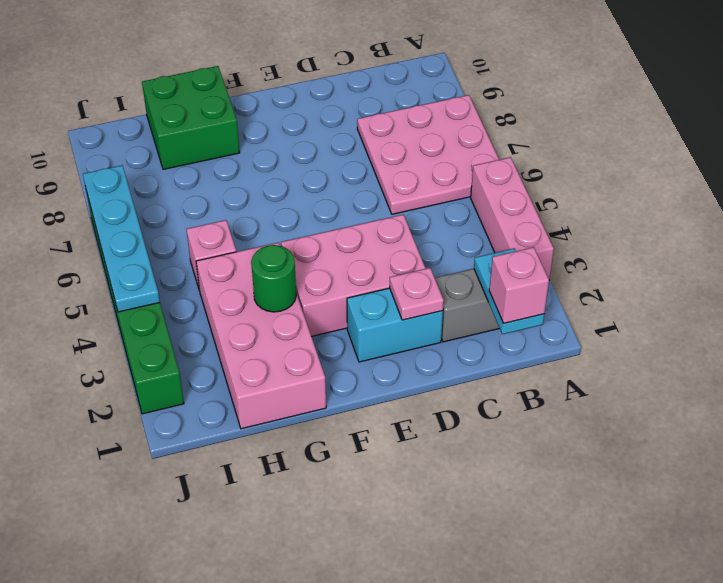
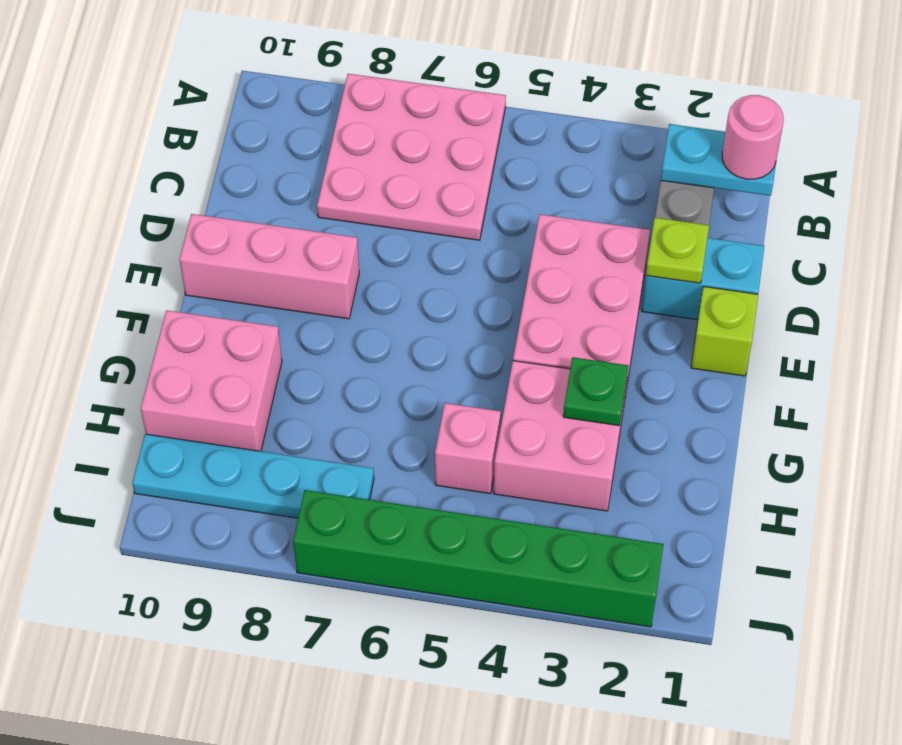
pink brick A3:A5 level 1 -> pink brick E8:E10 level 1
pink brick B1 level 3 -> pink round brick B1 level 3
cyan brick D2:E2 level 1 -> cyan brick D1:D2 level 1
pink plate D2 level 2 -> lime plate D2 level 2
none -> lime brick E1 level 1
pink brick G1:H4 level 1 -> pink brick G3:H4 level 1
green round brick G3 level 2 -> green plate G3 level 2
green brick G9:H10 level 1 -> pink brick G9:H10 level 1
cyan plate J4:J7 level 2 -> cyan plate I7:I10 level 1

